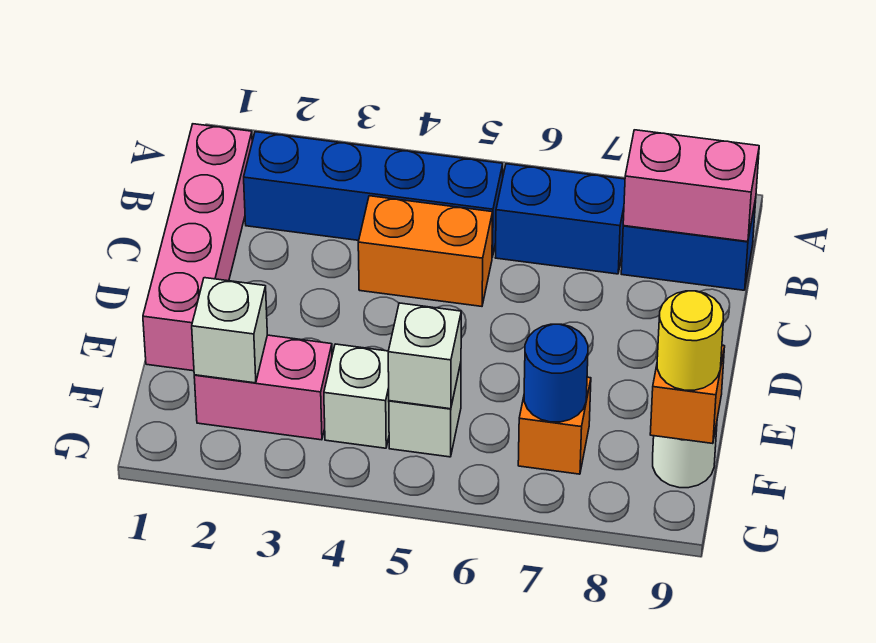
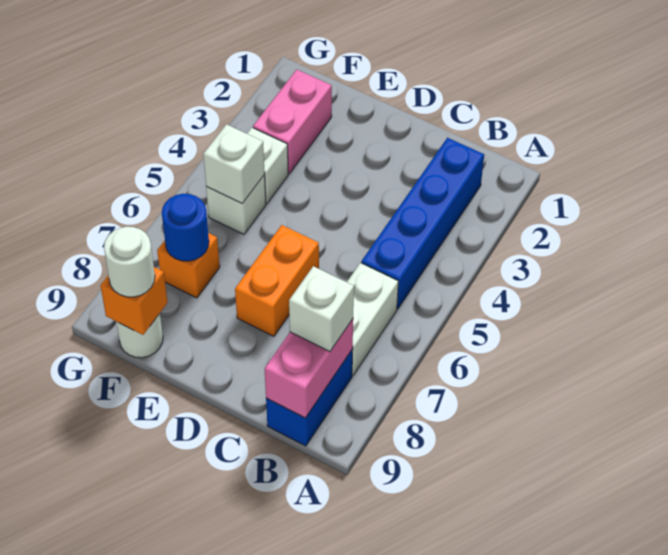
pink brick B1:E1 level 1 -> none
blue brick B6:B7 level 1 -> white brick B6:B7 level 1
orange brick C4:C5 level 1 -> orange brick D6:D7 level 1
white brick F2 level 2 -> white brick B8 level 3
yellow round brick F9 level 3 -> white round brick F9 level 3

